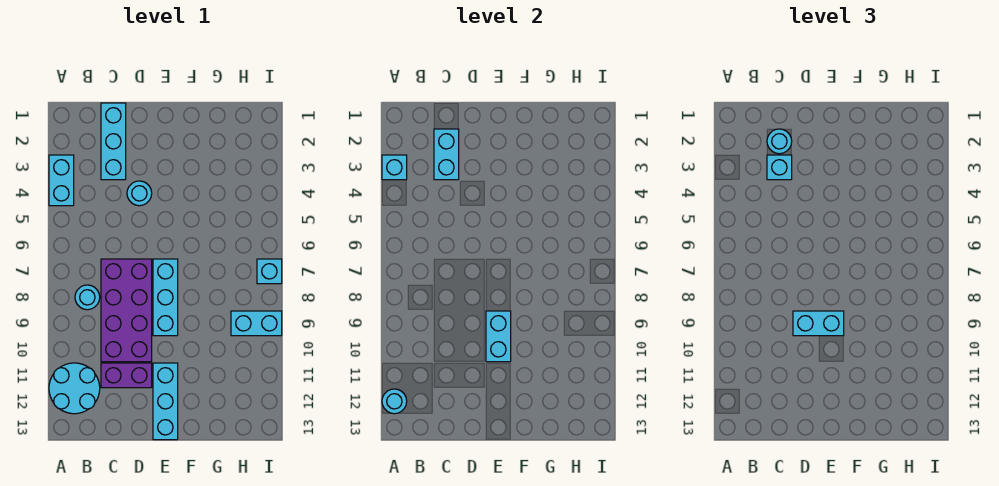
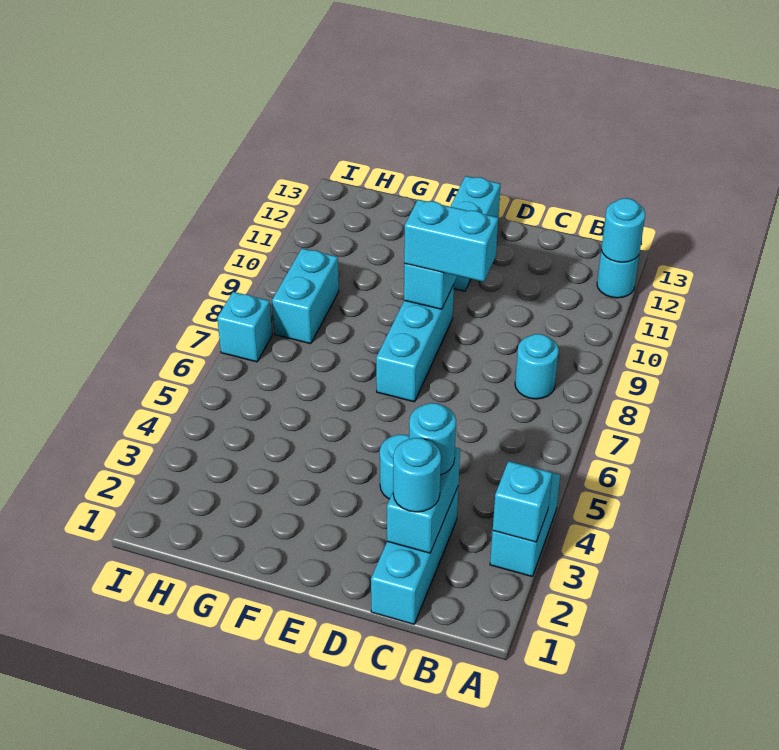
cyan round brick A11:B12 level 1 -> cyan round brick A12 level 1
cyan brick C3 level 3 -> cyan round brick C3 level 3
purple brick C7:D10 level 1 -> none
purple brick C11:D11 level 1 -> none
cyan brick H9:I9 level 1 -> cyan brick H8:H9 level 1

